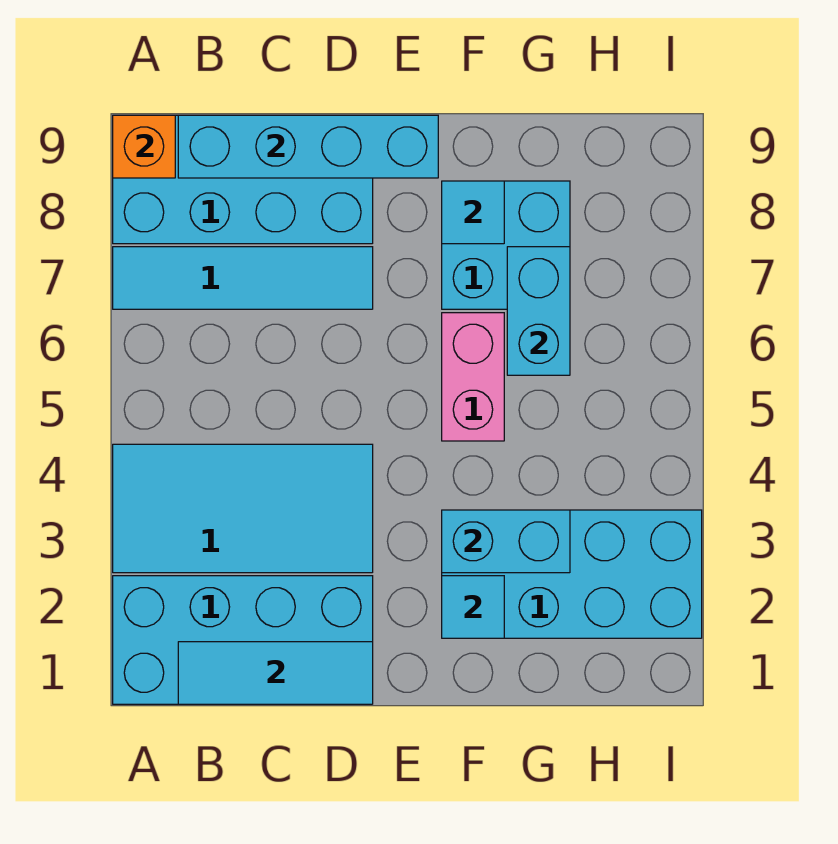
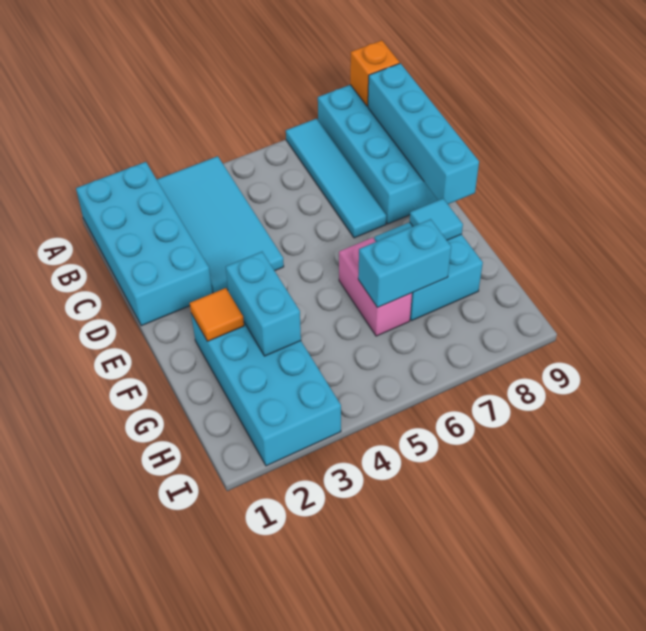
cyan tile B1:D1 level 2 -> none
cyan tile F2 level 2 -> orange tile F2 level 2
pink brick F5:F6 level 1 -> pink brick F6:G6 level 1

